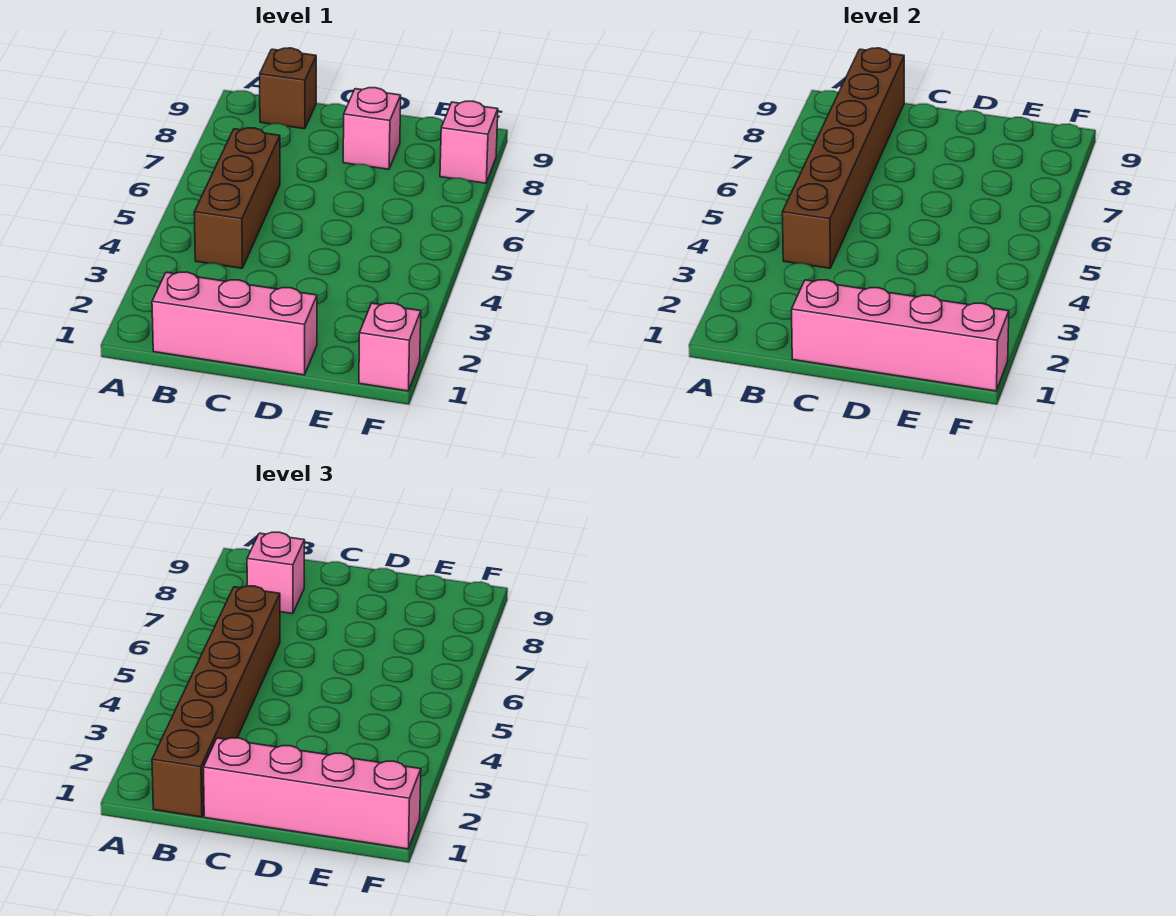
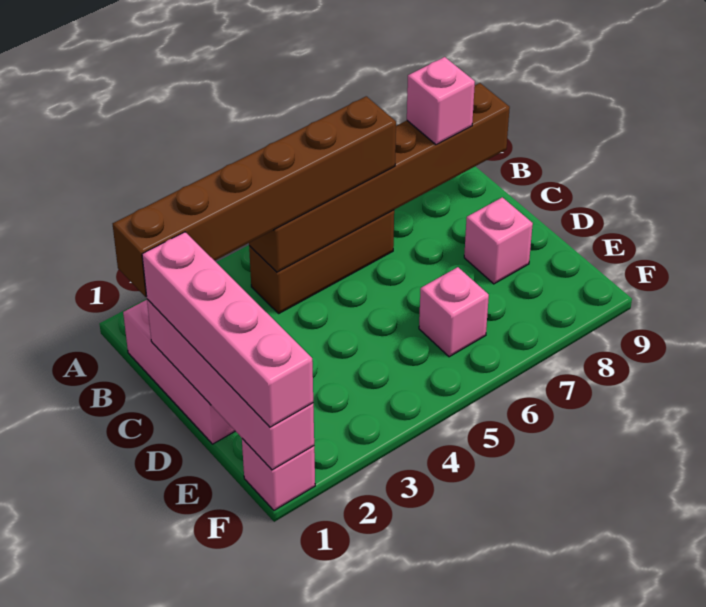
brown brick B9 level 1 -> none
pink brick F8 level 1 -> pink brick E6 level 1

